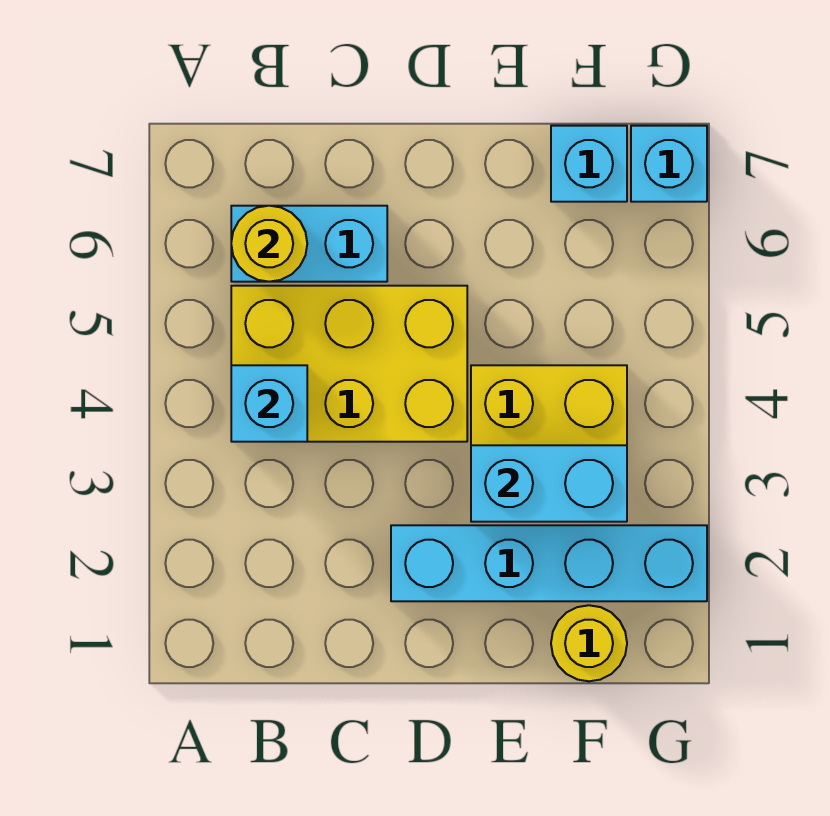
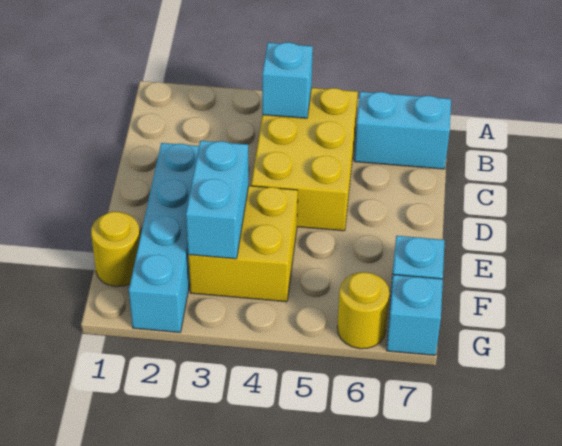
cyan brick B6:C6 level 1 -> cyan brick B6:B7 level 1
yellow round brick B6 level 2 -> yellow round brick G6 level 1

